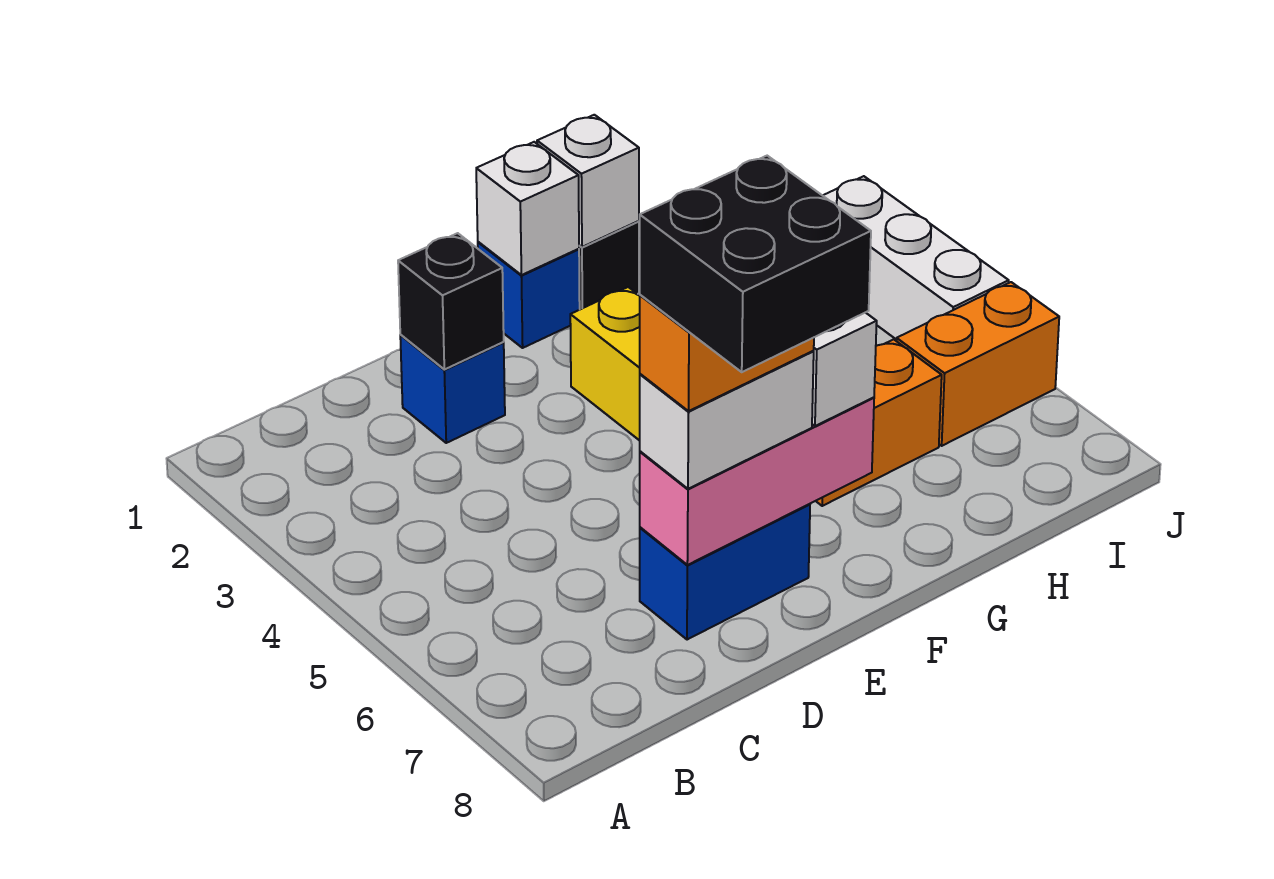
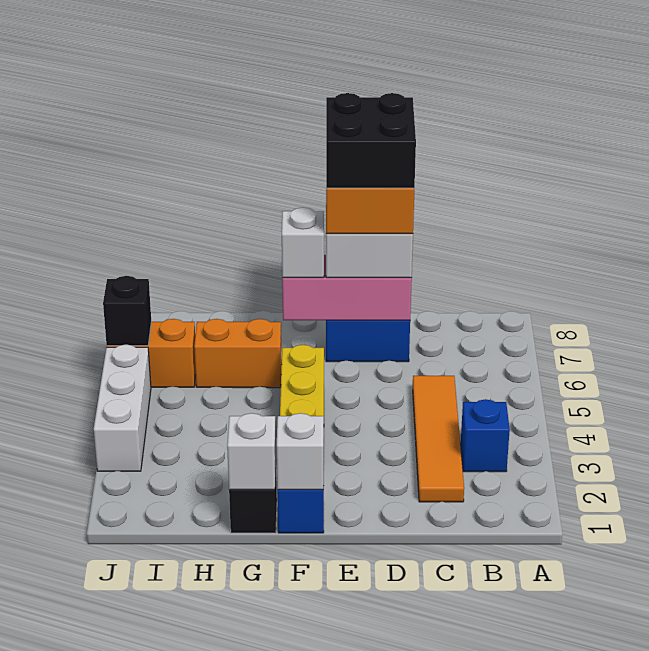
none -> orange tile C2:C5 level 1
blue brick D2 level 1 -> blue brick B3 level 1
black brick D2 level 2 -> black brick J6 level 2

